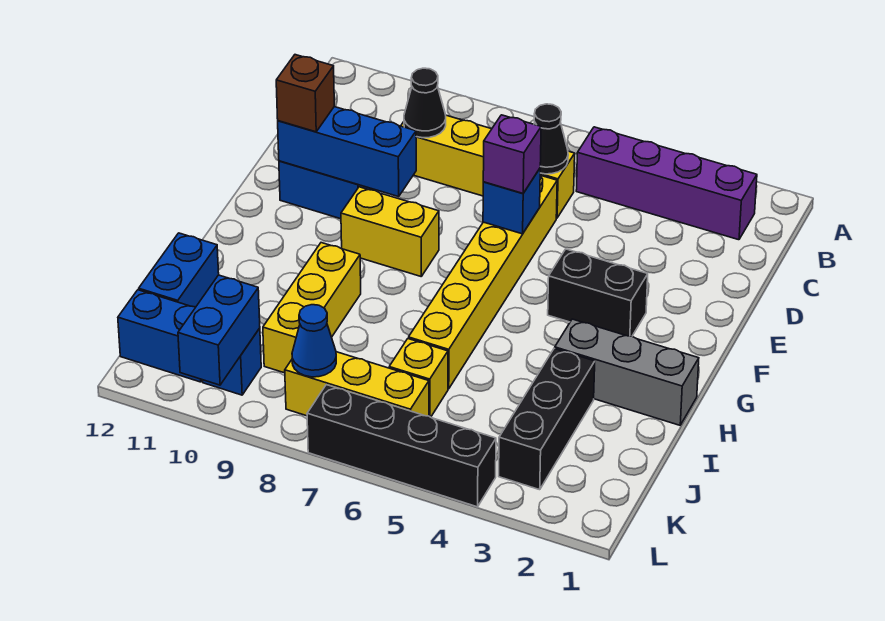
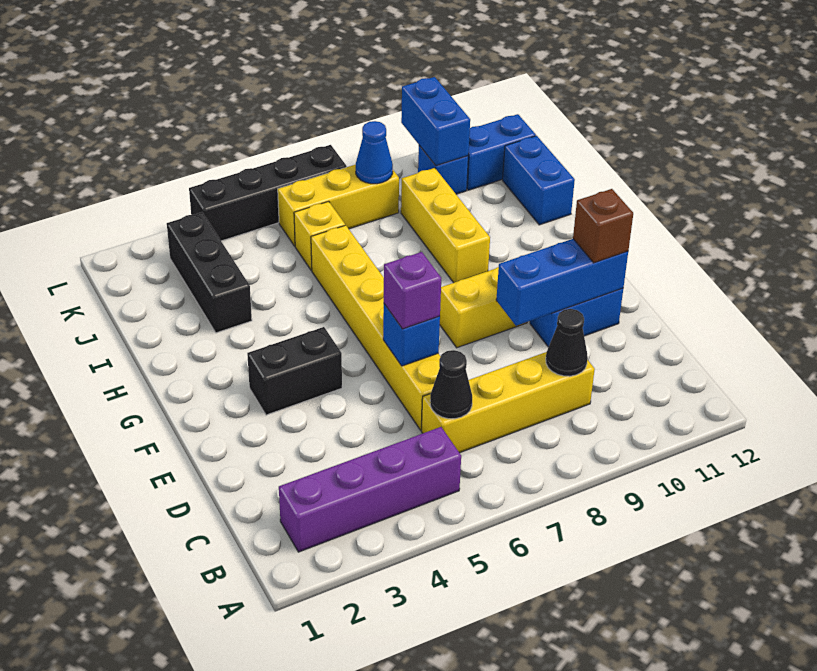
grey brick H1:H3 level 1 -> none

